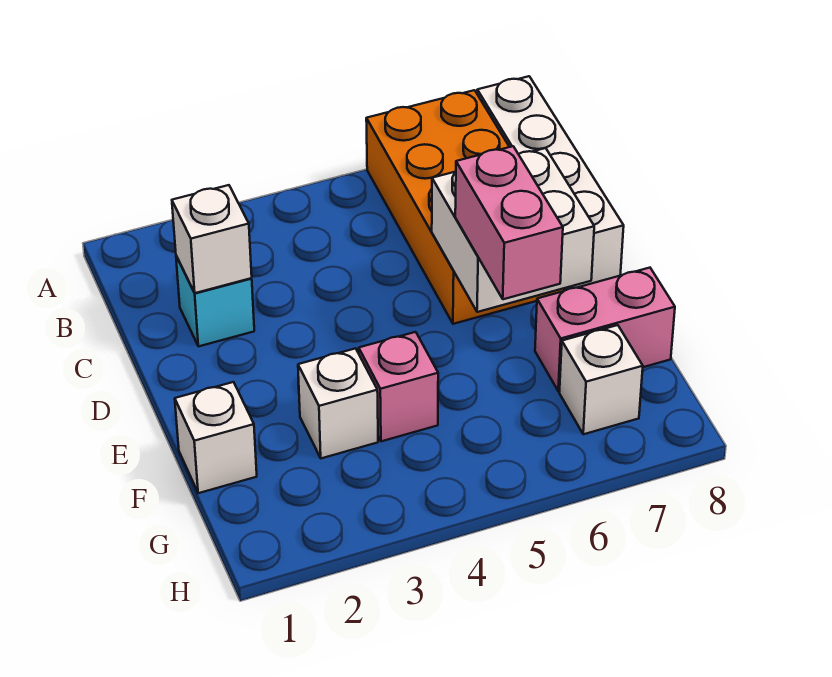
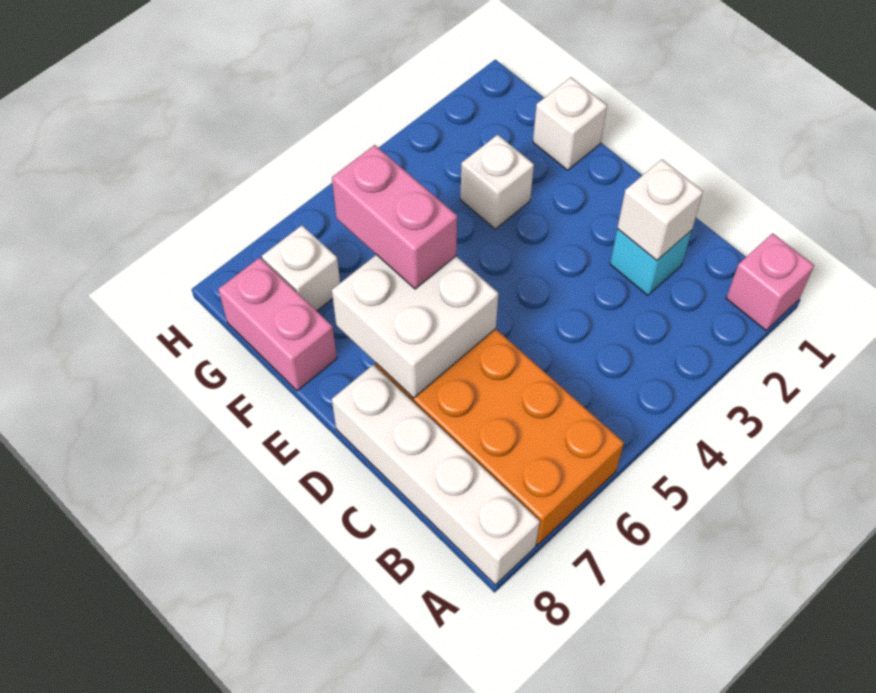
pink brick F4 level 1 -> pink brick A1 level 1
pink brick F7:F8 level 1 -> pink brick F8:G8 level 1

